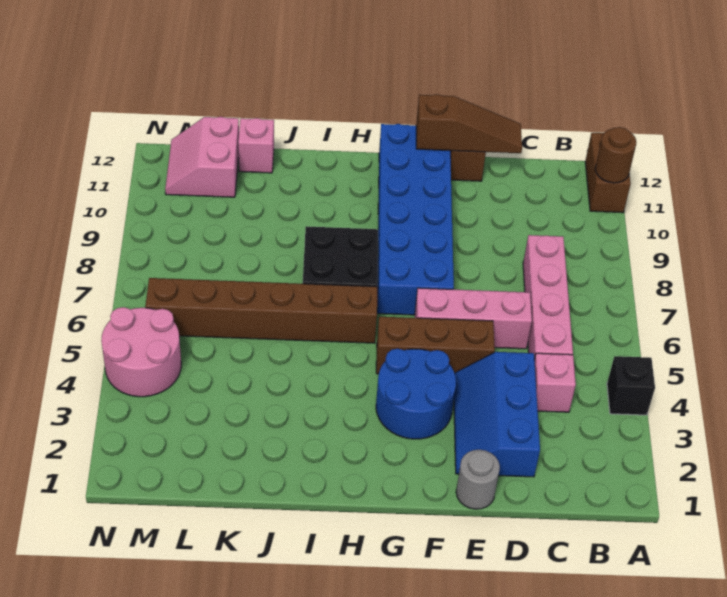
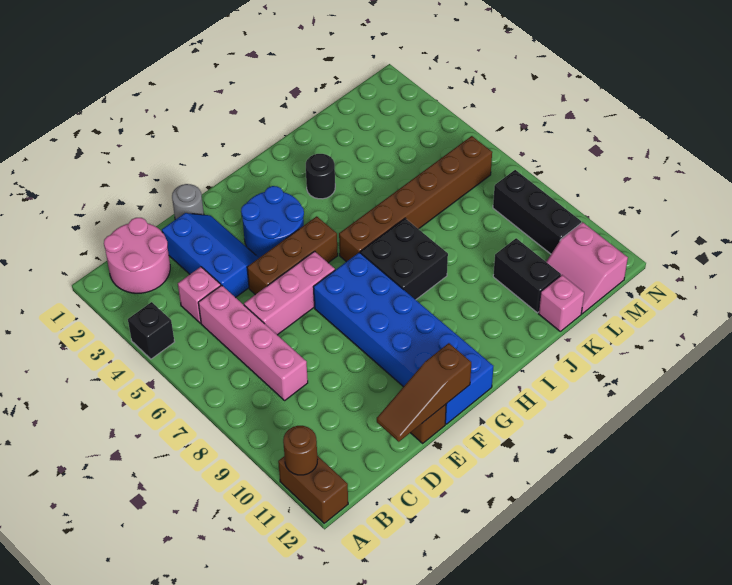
none -> black round brick I3 level 1
none -> black brick K10:K11 level 1
pink slope L11:M12 level 1 top L -> pink slope L11:M12 level 1 top M
pink round brick M4:N5 level 1 -> pink round brick B1:C2 level 1
none -> black brick M8:M10 level 1

